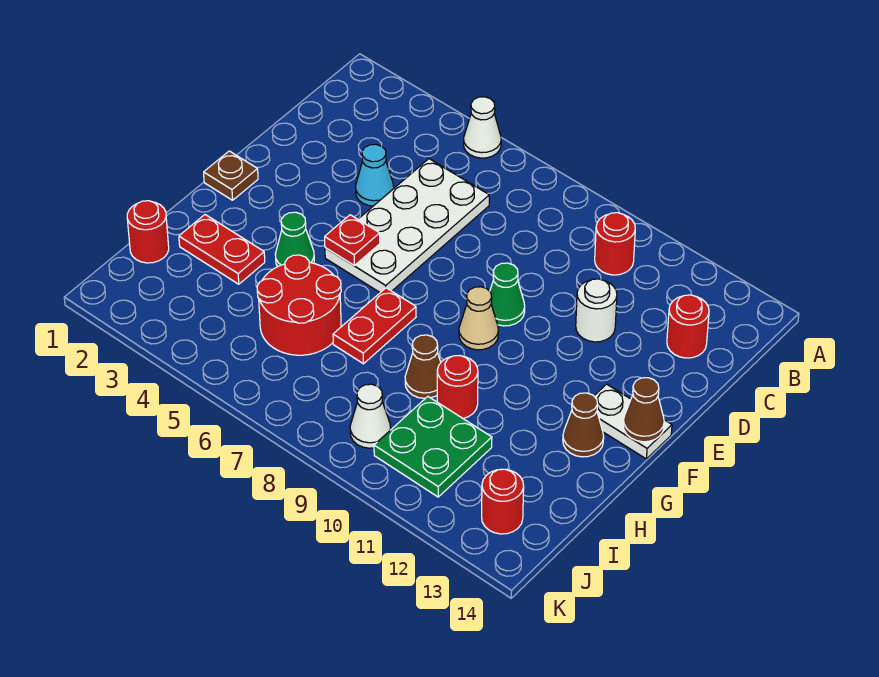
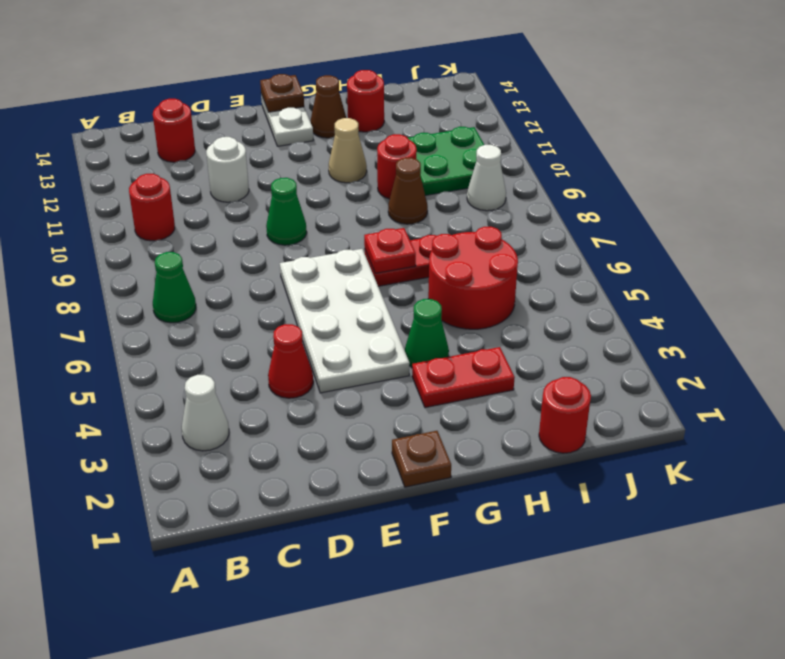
white cone A5 level 1 -> white cone B3 level 1
none -> green cone B7 level 1
white plate C5:F6 level 1 -> white plate E4:F7 level 1
cyan cone D4 level 1 -> red cone D4 level 1
red plate F5 level 2 -> red plate G7 level 2
tan cone F9 level 1 -> tan cone G11 level 1
brown cone F14 level 2 -> brown plate F14 level 2
red plate H2:H3 level 1 -> red plate G3:H3 level 1
red round brick J13 level 1 -> red round brick H13 level 1

